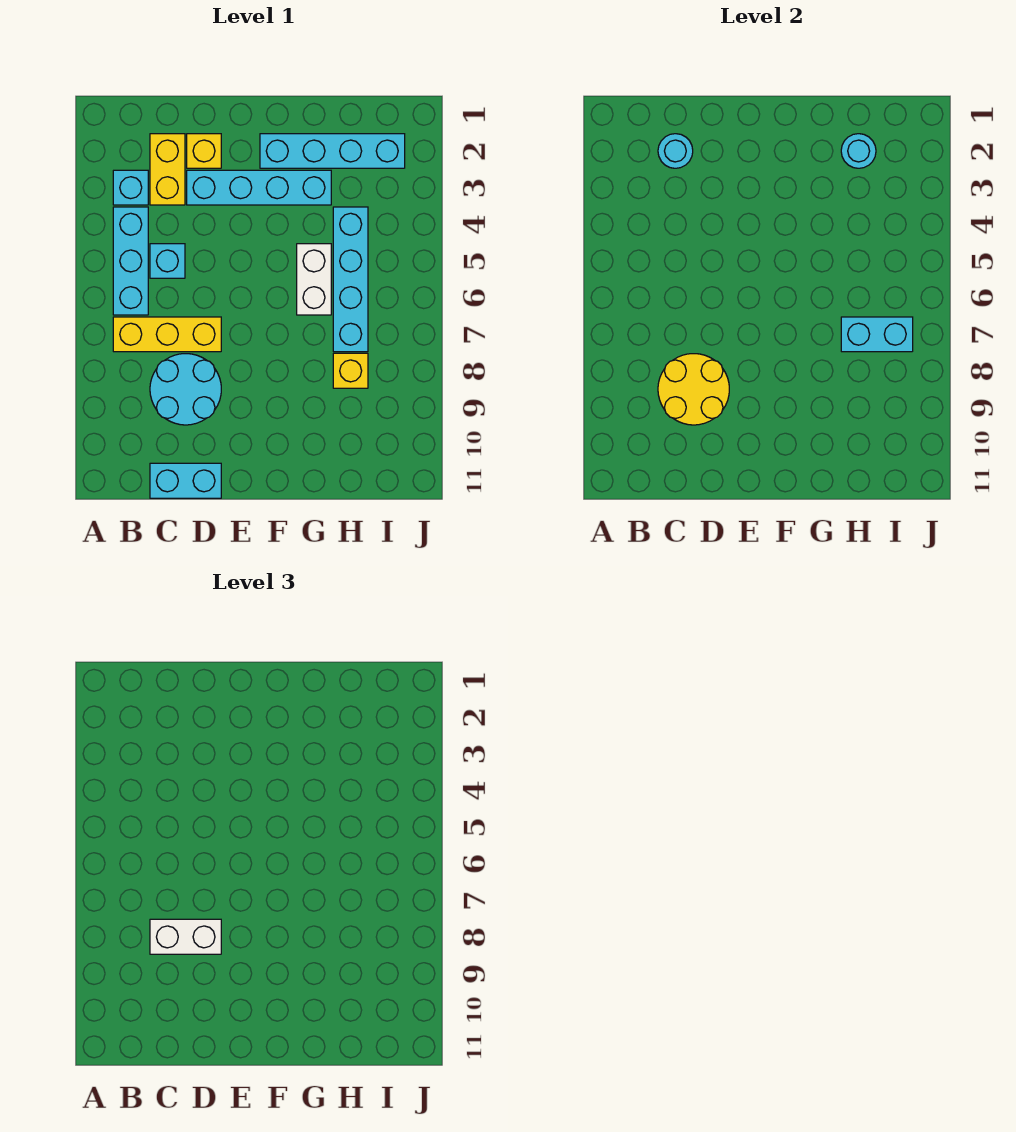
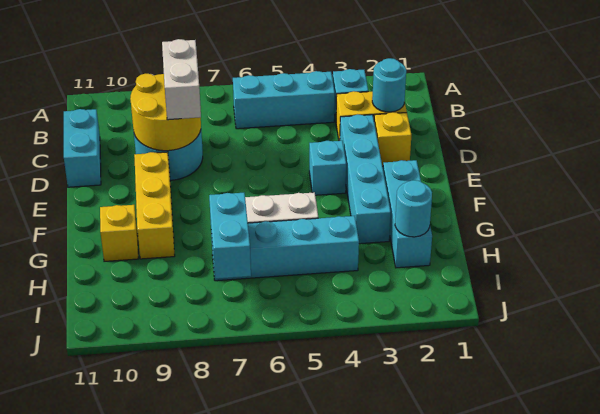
yellow brick B7:D7 level 1 -> yellow brick E9:G9 level 1
cyan brick C5 level 1 -> cyan brick E4 level 1
cyan brick F2:I2 level 1 -> cyan brick F2:H2 level 1
yellow brick H8 level 1 -> yellow brick G10 level 1

